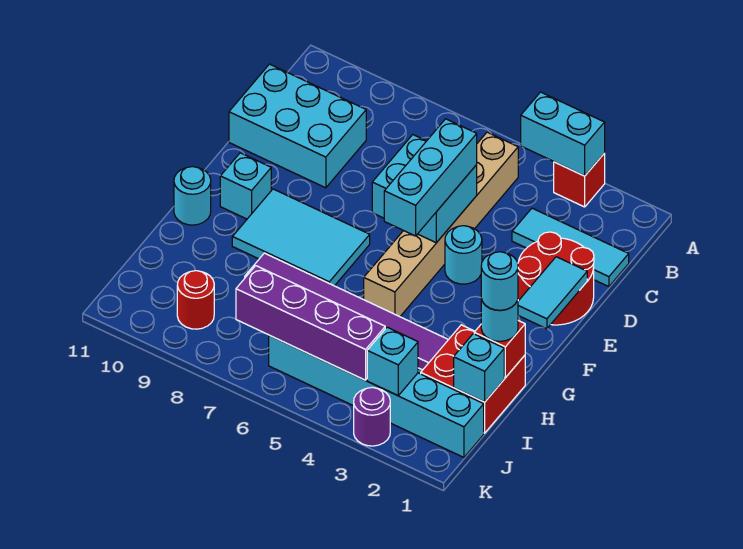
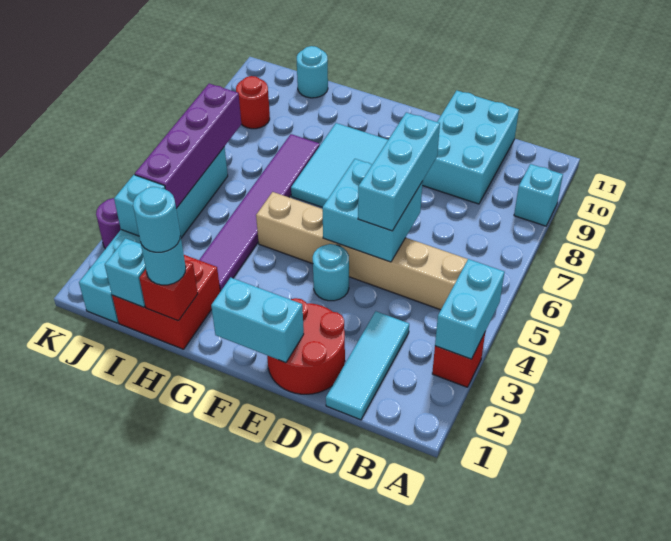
cyan brick D5:F5 level 3 -> cyan brick D5:D7 level 3
cyan tile E1:F1 level 2 -> cyan brick E1:F1 level 2
cyan brick F10 level 1 -> cyan brick A9 level 1
cyan round brick G11 level 1 -> cyan round brick I11 level 1

